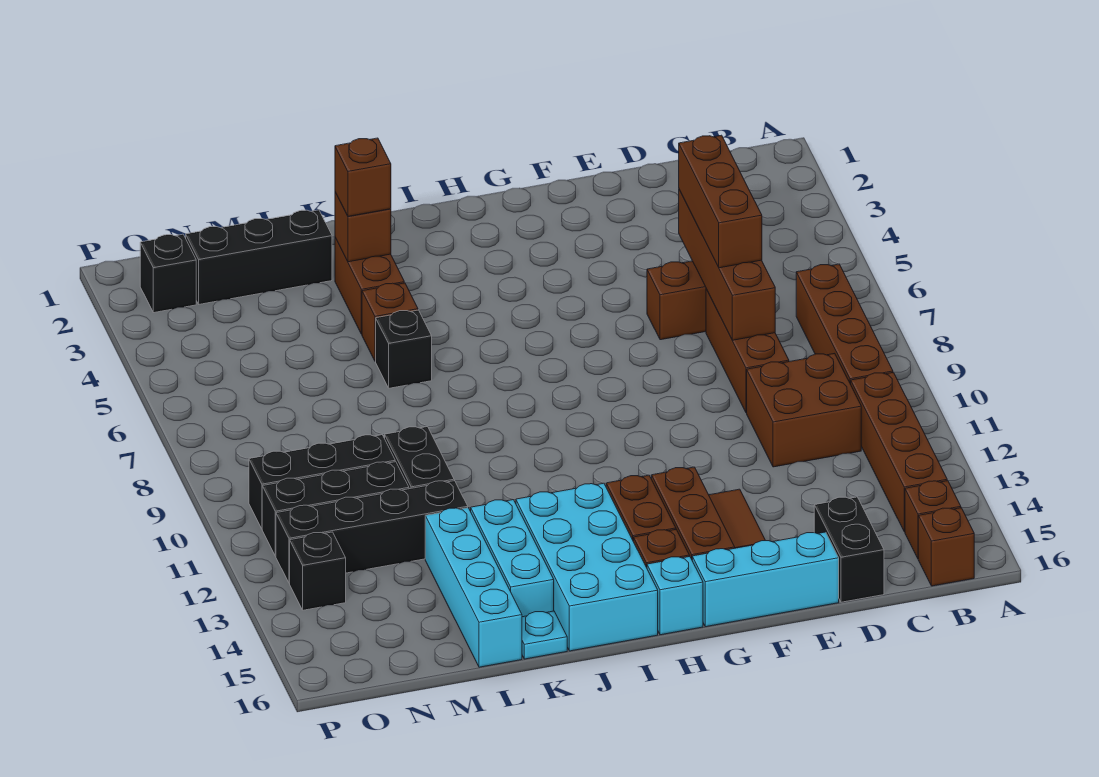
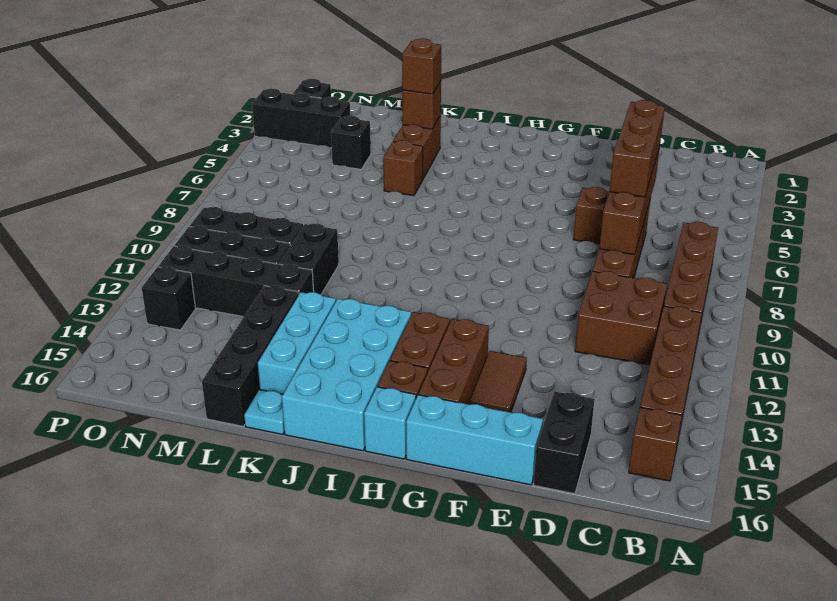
brown brick B16 level 1 -> none
black brick K6 level 1 -> black brick M4 level 1
black brick L2:N2 level 1 -> black brick N3:P3 level 1
cyan brick L13:L16 level 1 -> black brick L13:L16 level 1

